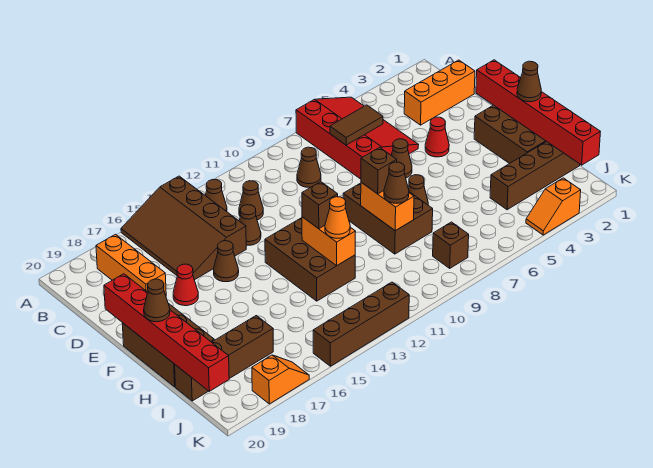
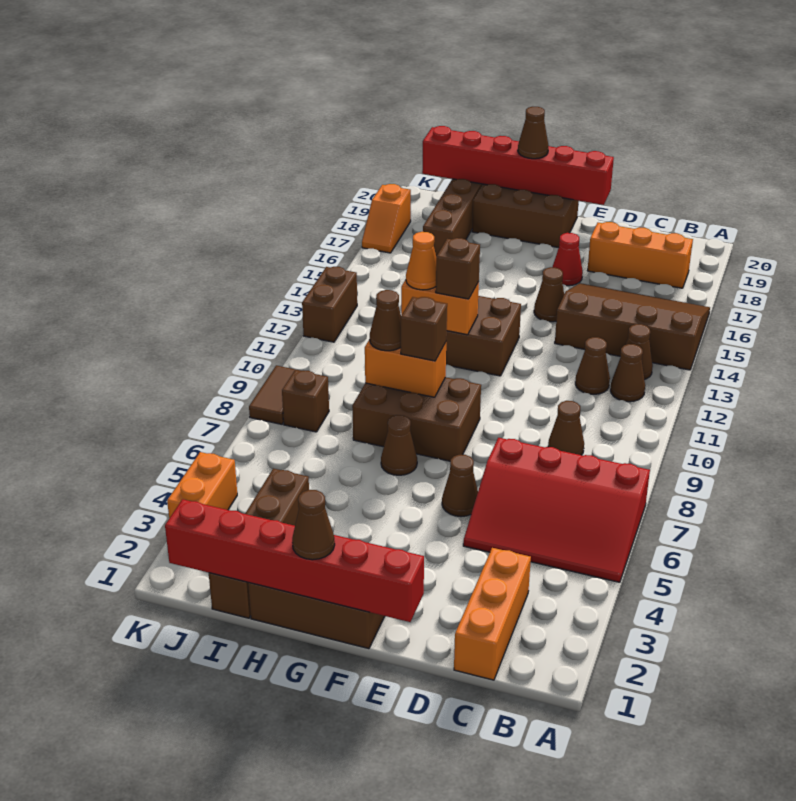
brown tile C6:C7 level 2 -> brown tile K8:K9 level 1
brown cone D13 level 1 -> brown cone B12 level 1
red cone E4 level 1 -> none
orange slope K3:K4 level 1 top 3 -> orange brick K3:K4 level 1
brown brick K12:K15 level 1 -> brown brick K12:K13 level 1

